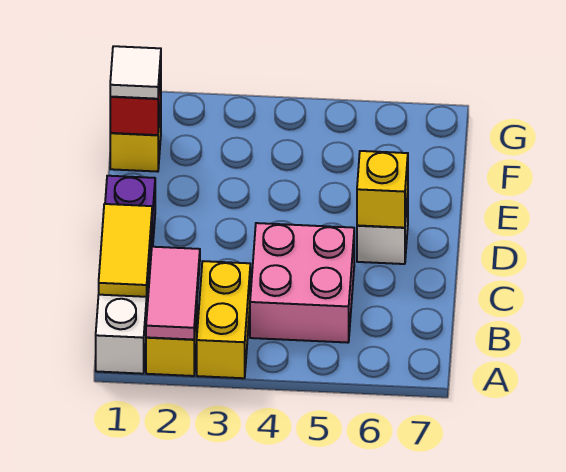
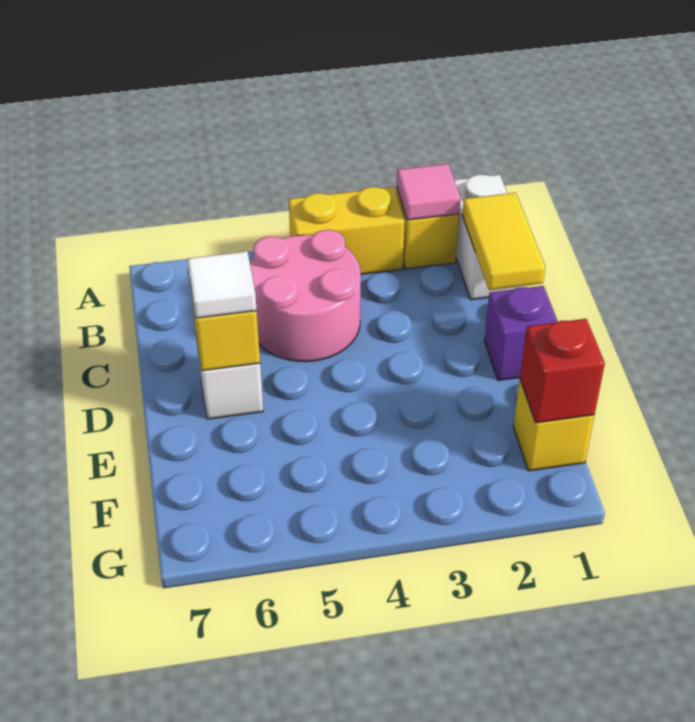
pink tile A2:B2 level 2 -> pink tile A2 level 2
yellow brick A3:B3 level 1 -> yellow brick A3:A4 level 1
pink brick B4:C5 level 1 -> pink round brick B4:C5 level 1
white tile F1 level 3 -> white tile D6 level 3

